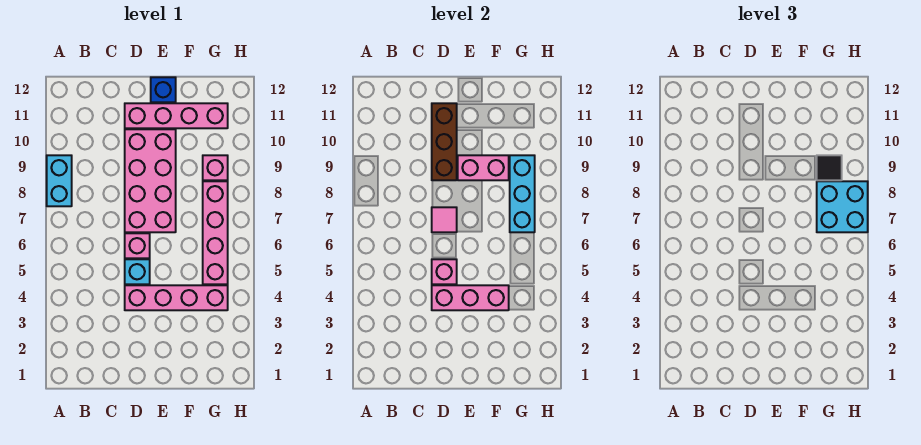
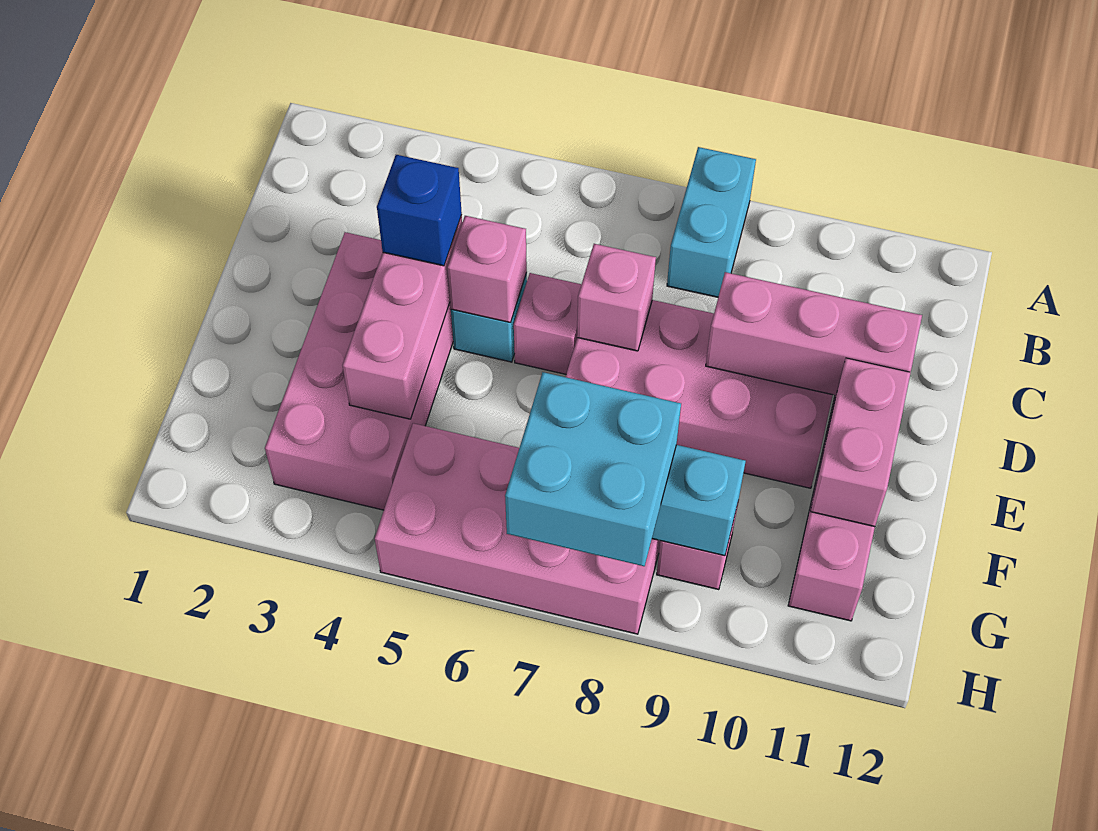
cyan brick A8:A9 level 1 -> cyan brick A8:B8 level 1
pink brick D4:G4 level 1 -> pink brick D3:G4 level 1
pink tile D7 level 2 -> pink brick D7 level 2
brown brick D9:D11 level 2 -> pink brick D9:D11 level 2
pink brick E9:F9 level 2 -> pink brick E11:F11 level 2
blue brick E12 level 1 -> blue brick D4 level 3
pink brick G5:G8 level 1 -> pink brick G5:H8 level 1
black tile G9 level 3 -> none

